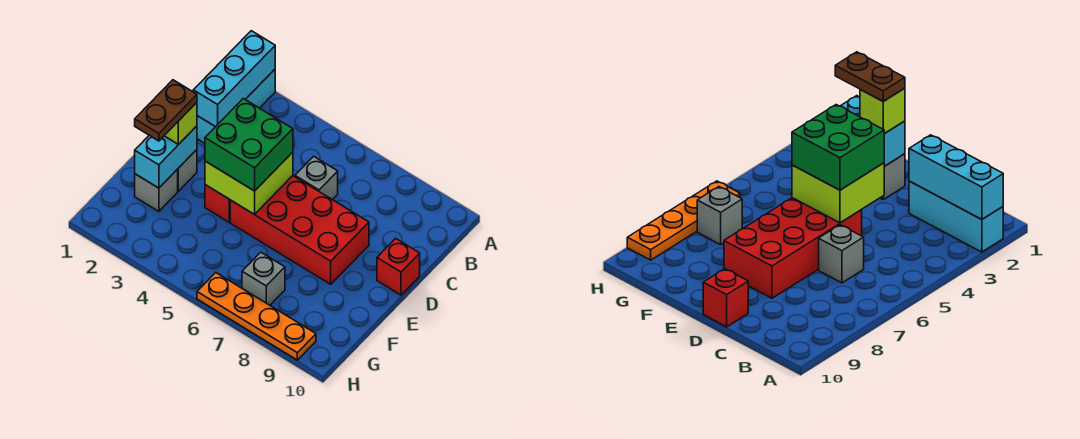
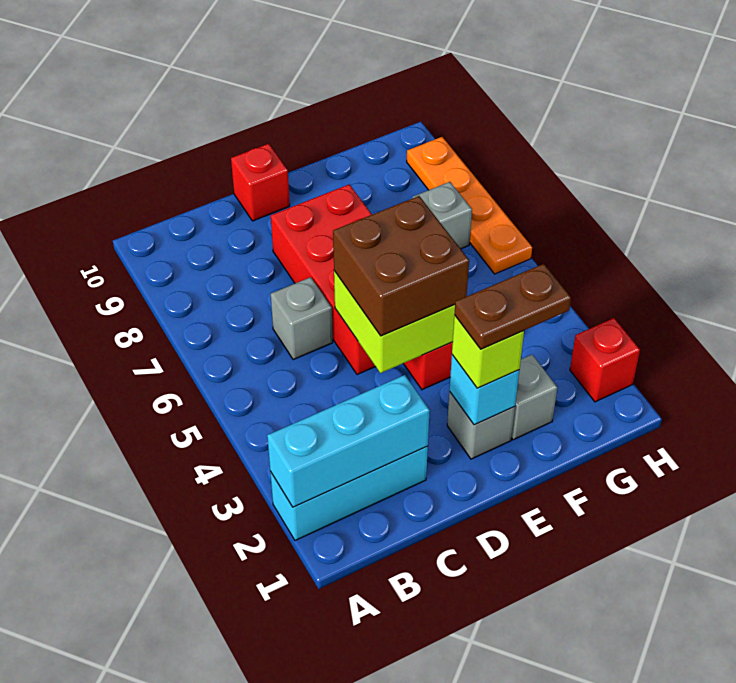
green brick D4:E5 level 3 -> brown brick D4:E5 level 3
cyan brick E2:F2 level 2 -> cyan brick E2 level 2
none -> red brick H2 level 1

